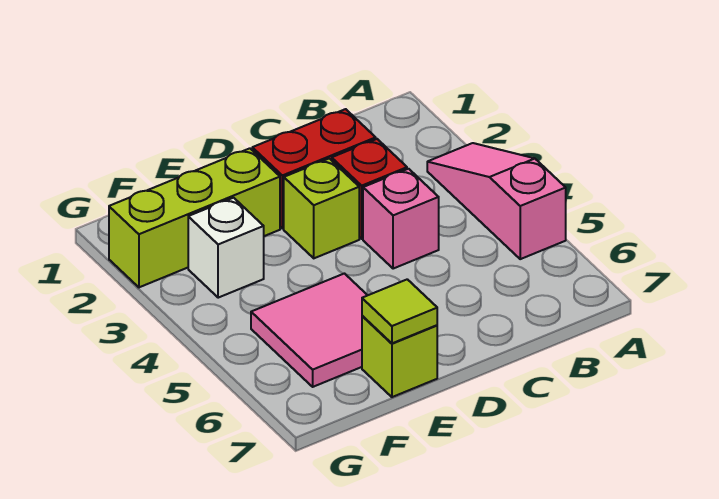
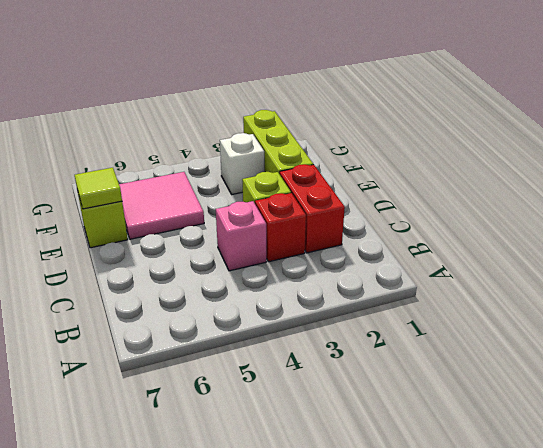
pink slope A3:A5 level 1 top 5 -> none

